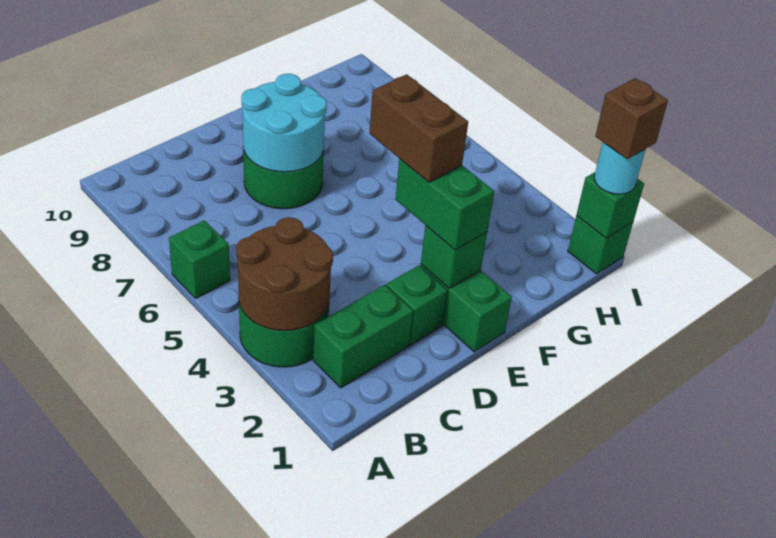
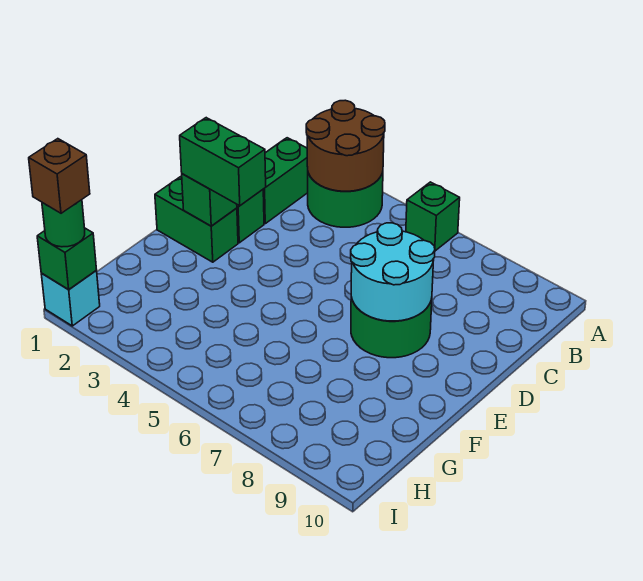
brown brick E3:E4 level 4 -> none
green brick I1 level 1 -> cyan brick I1 level 1
cyan round brick I1 level 3 -> green round brick I1 level 3

